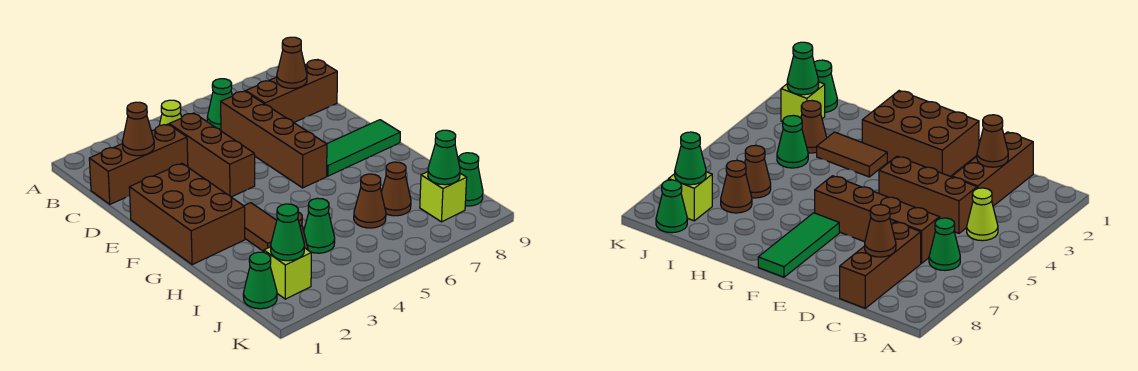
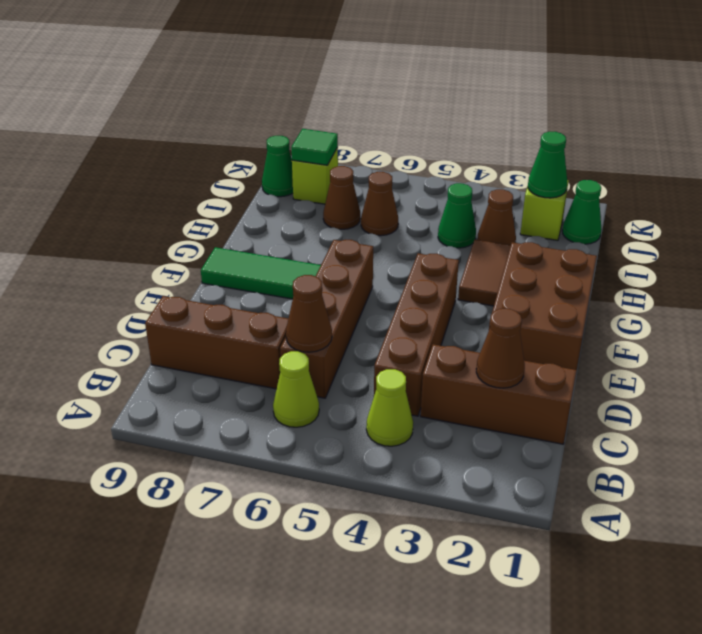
green cone B6 level 1 -> lime cone B6 level 1
brown brick C4:E4 level 1 -> brown brick C4:F4 level 1
brown cone C8 level 2 -> brown cone C6 level 2
green cone J8 level 2 -> green tile J8 level 2

